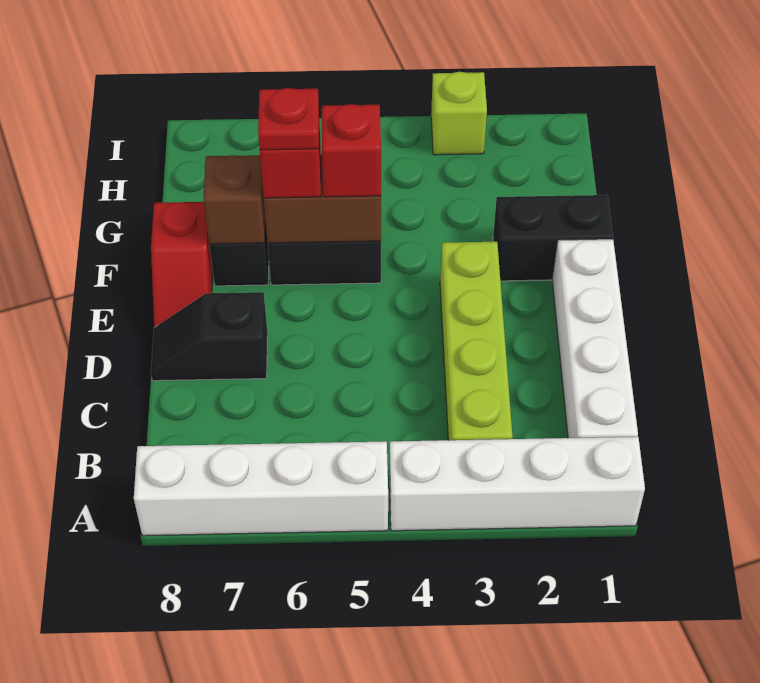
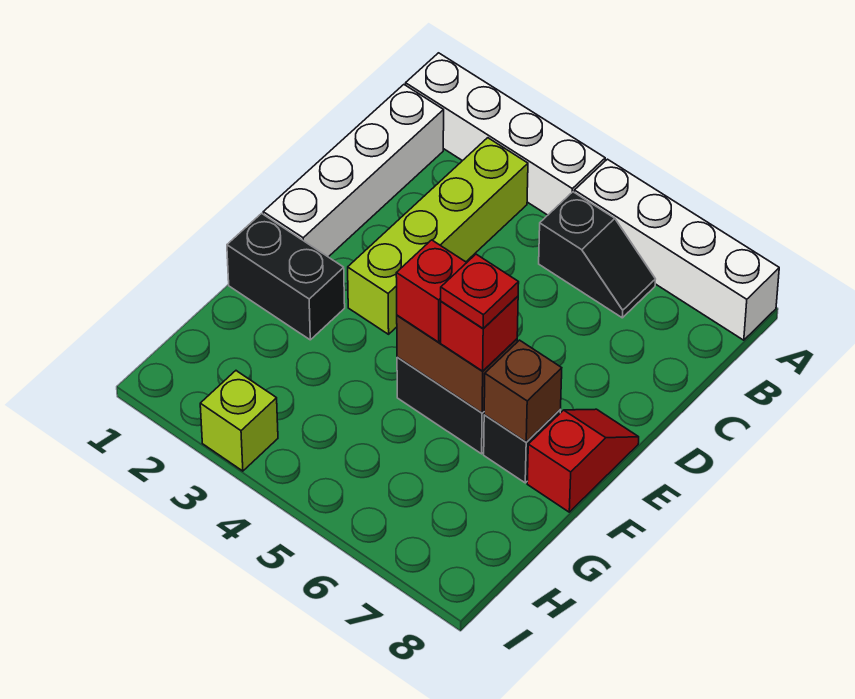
black slope D7:D8 level 1 top 7 -> black slope B5:B6 level 1 top 5

